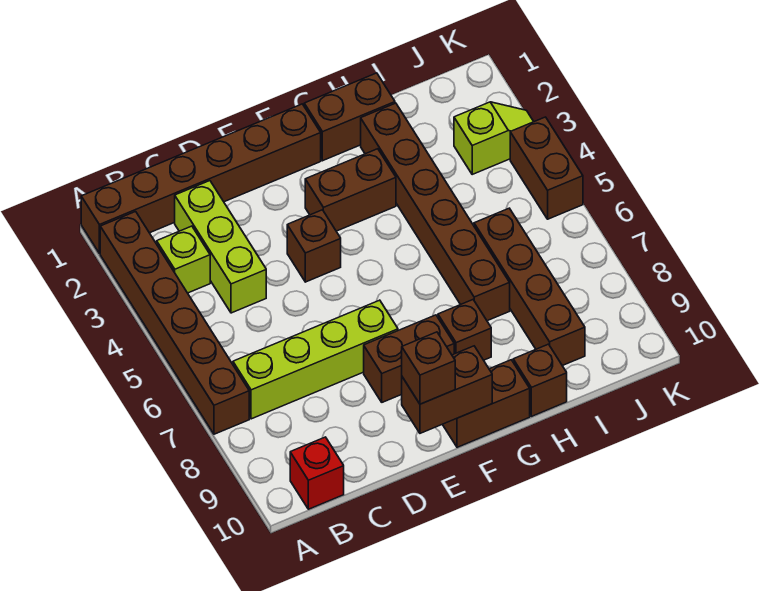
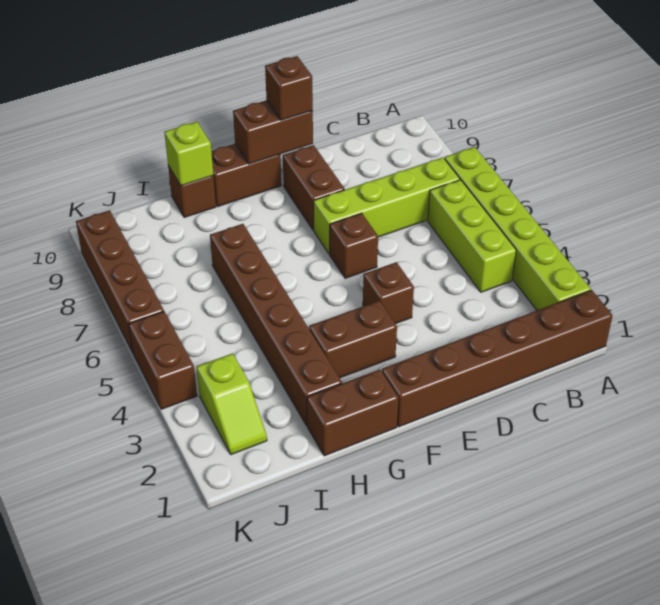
brown brick A2:A7 level 1 -> lime brick A2:A7 level 1
lime brick B3 level 1 -> lime brick H10 level 2
red brick B10 level 1 -> none
lime brick C2:C4 level 1 -> lime brick B4:B6 level 1
brown brick E8:F8 level 1 -> brown brick E8:E9 level 1
brown brick G8 level 1 -> brown brick E6 level 1
brown brick I6:I9 level 1 -> brown brick K6:K9 level 1
lime slope J3:K3 level 1 top J -> lime slope J2:J3 level 1 top 3

